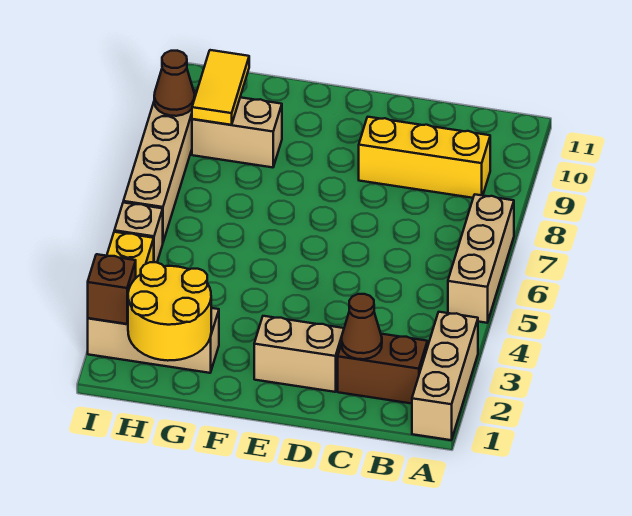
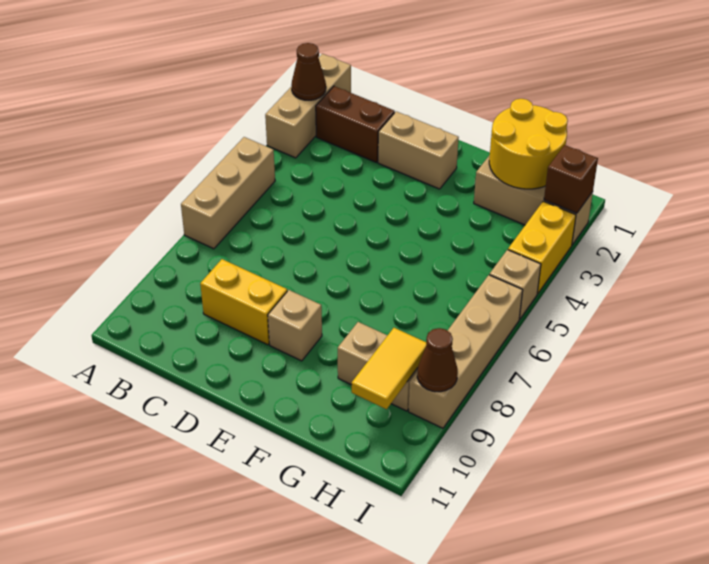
yellow brick B9:D9 level 1 -> yellow brick C9:D9 level 1
brown cone C2 level 2 -> brown cone A2 level 2
none -> tan brick E9 level 1

